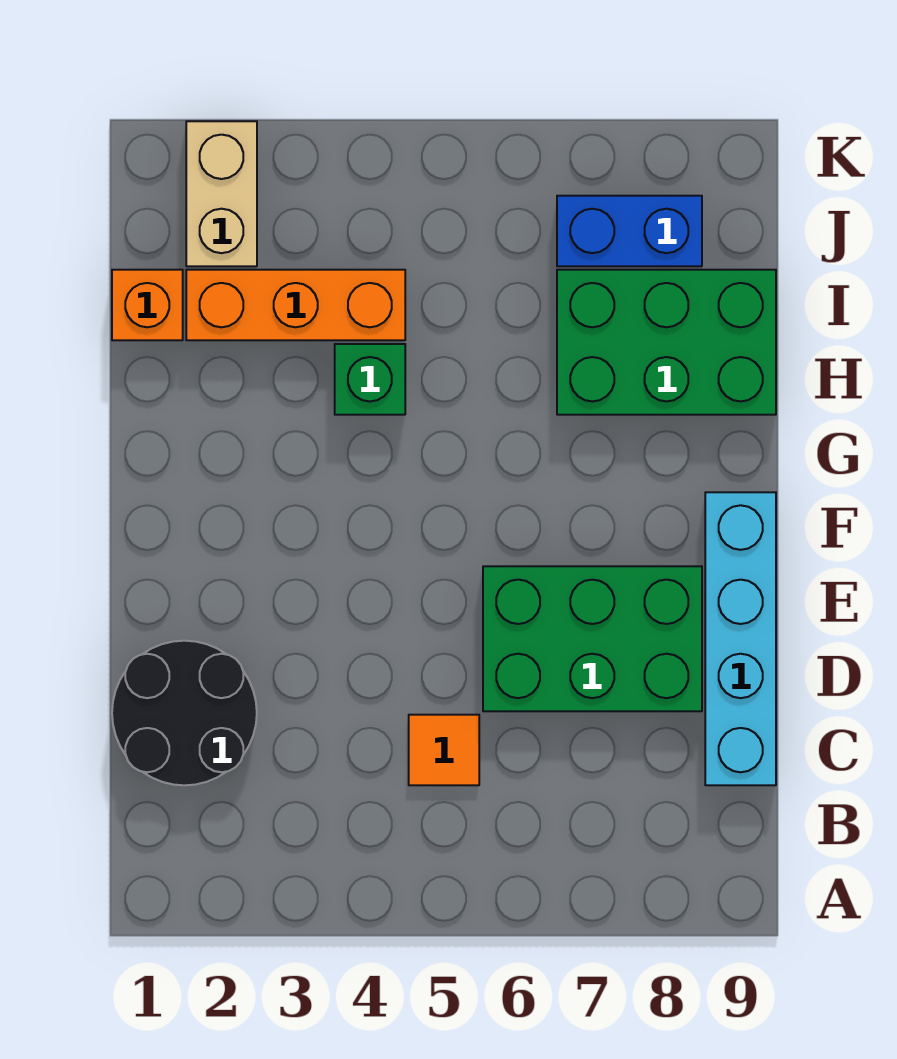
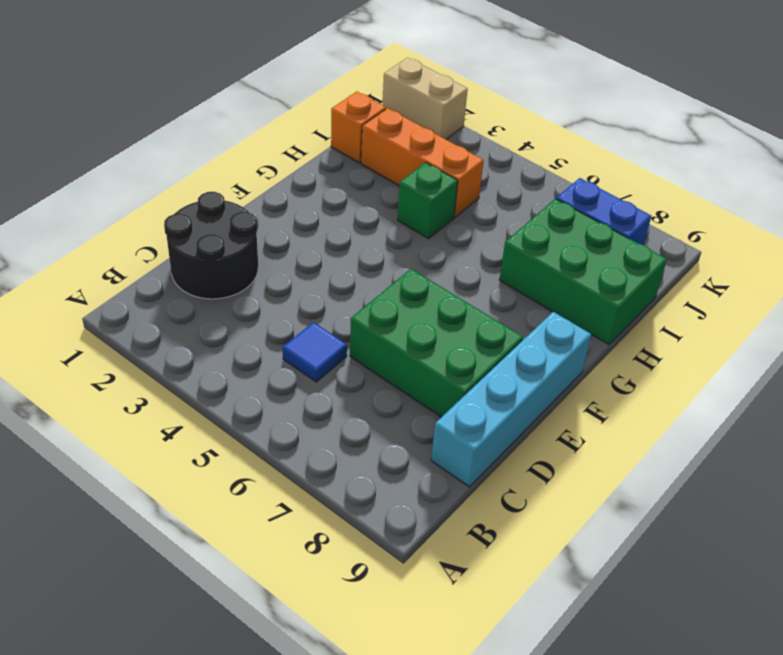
orange tile C5 level 1 -> blue tile C5 level 1
tan brick J2:K2 level 1 -> tan brick K1:K2 level 1

